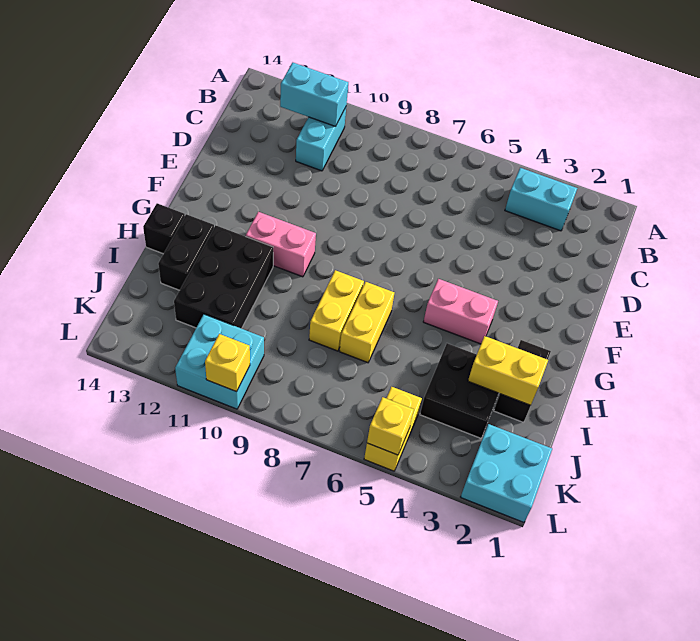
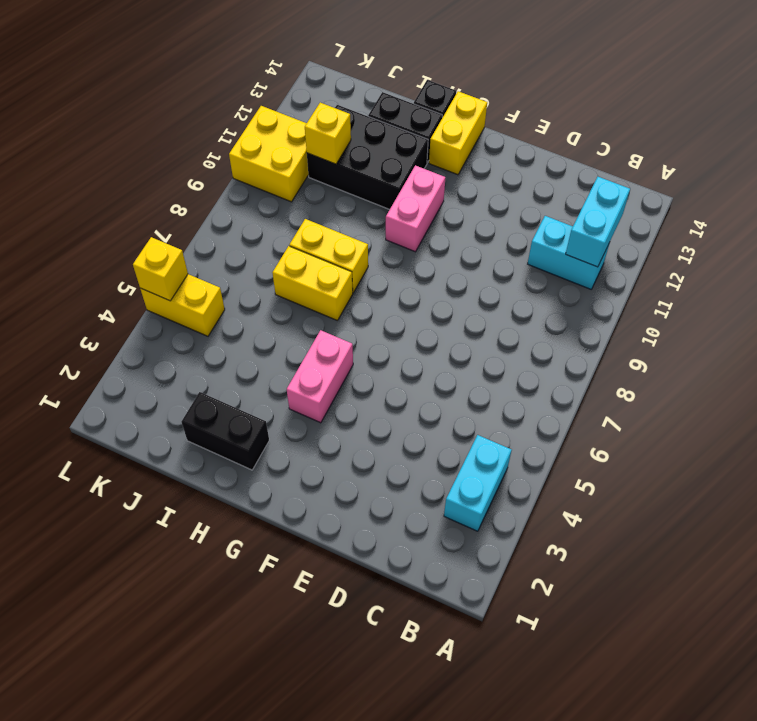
yellow brick I2:I3 level 2 -> yellow brick G13:G14 level 1
black brick I3:J4 level 1 -> none
cyan brick K1:L2 level 1 -> none
cyan brick K10:L11 level 1 -> yellow brick K10:L11 level 1
yellow brick L10 level 2 -> yellow brick J11 level 2

